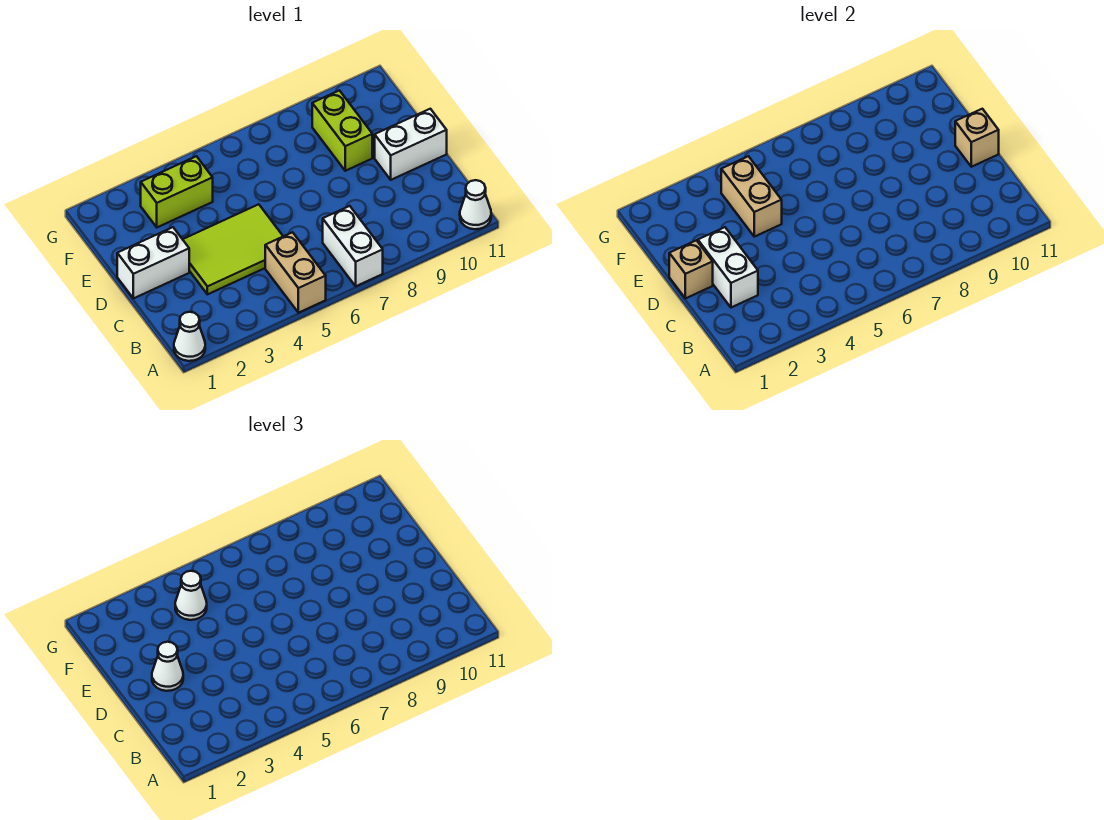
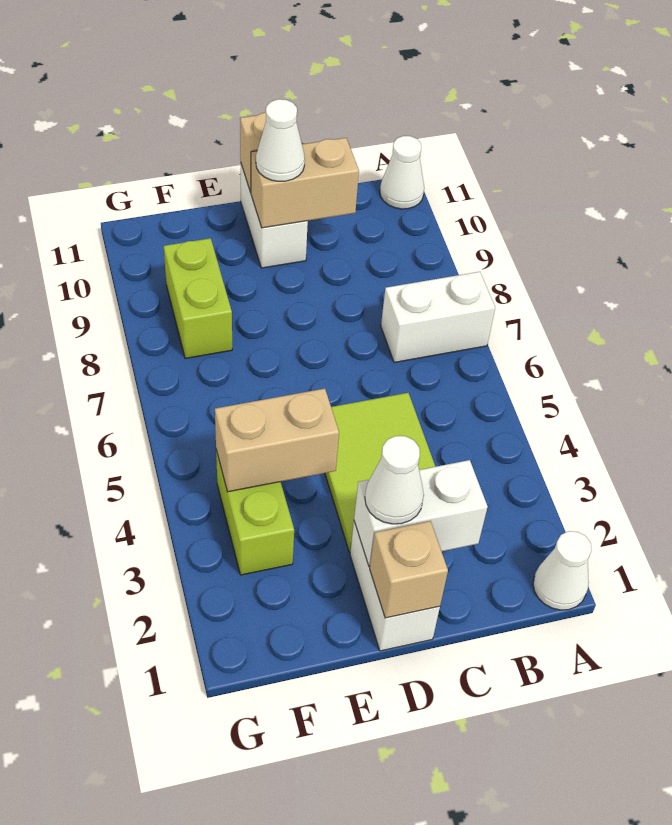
tan brick A5:B5 level 1 -> tan brick C10:D10 level 2
lime brick E9:F9 level 1 -> lime brick F8:F9 level 1
white cone F4 level 3 -> white cone D10 level 3

